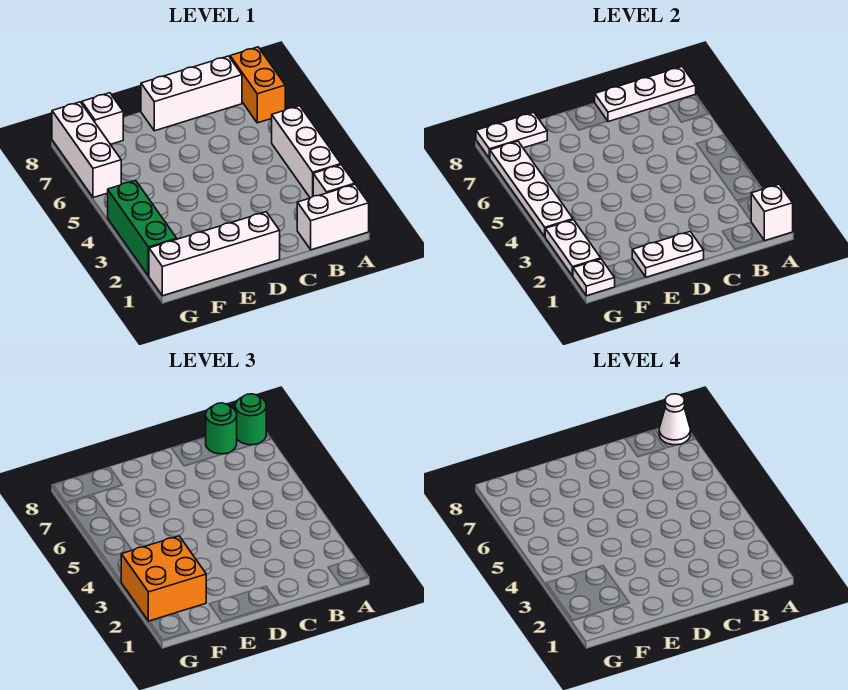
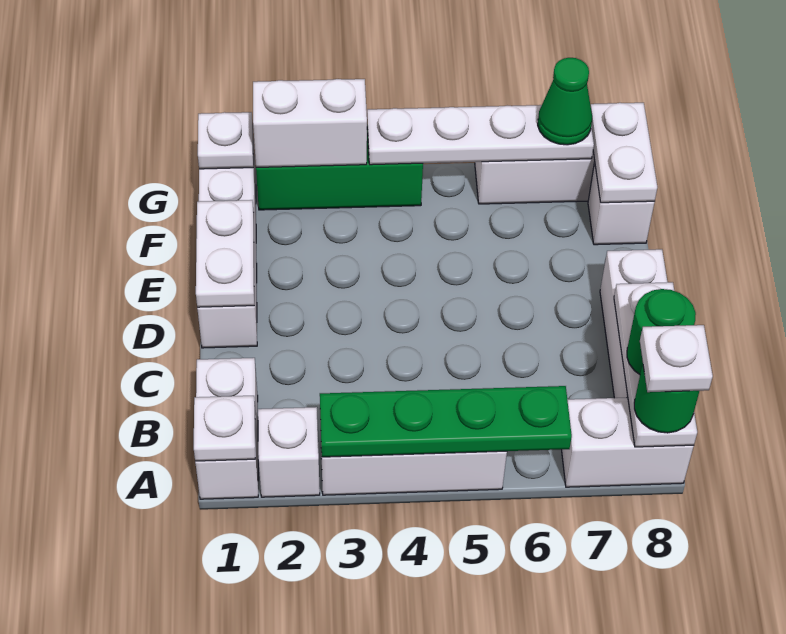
white brick A1 level 2 -> white plate A1 level 2
none -> green plate A3:A6 level 2
orange brick A7:A8 level 1 -> white brick A7:A8 level 1
white cone A8 level 4 -> white plate A8 level 4
orange brick F2:G3 level 3 -> none
white plate G2:G3 level 2 -> white brick G2:G3 level 2
none -> green cone G7 level 3

